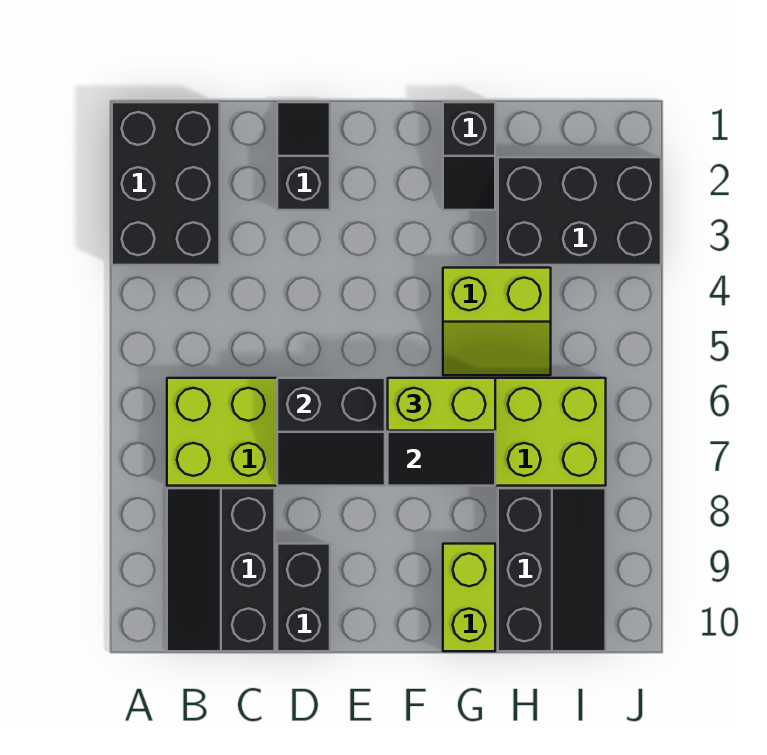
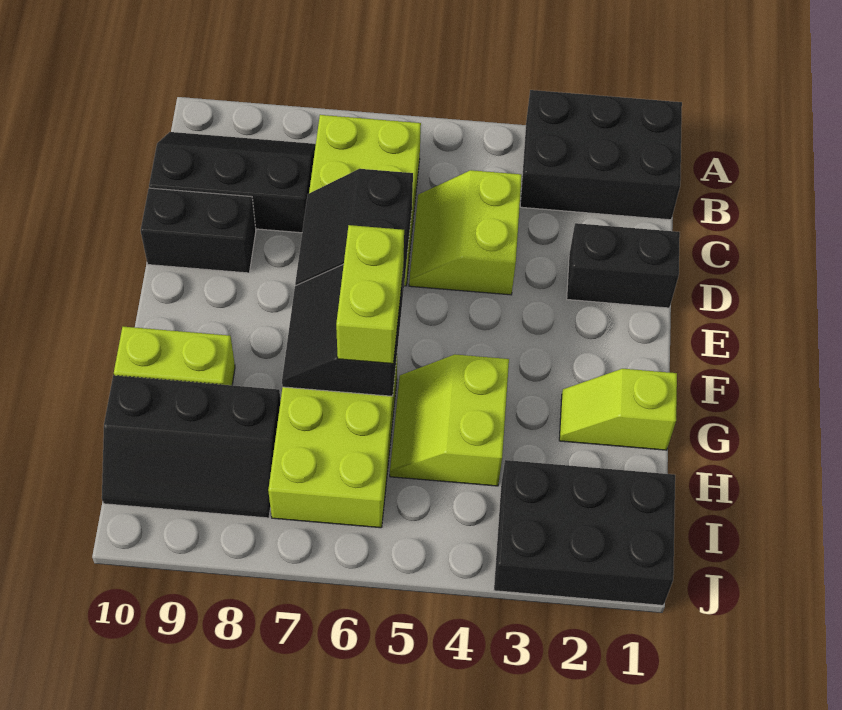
none -> lime slope C4:D5 level 1 top 4
black slope D1:D2 level 1 top 2 -> black brick D1:D2 level 1
black slope G1:G2 level 1 top 1 -> lime slope G1:G2 level 1 top 1
black brick H2:J3 level 1 -> black brick I1:J3 level 1

